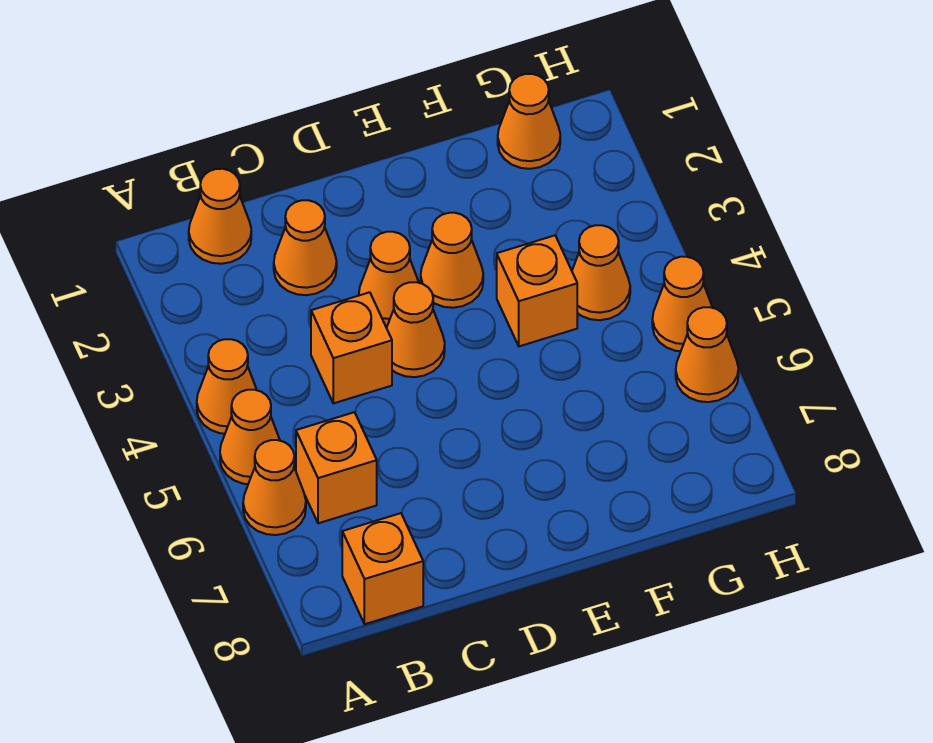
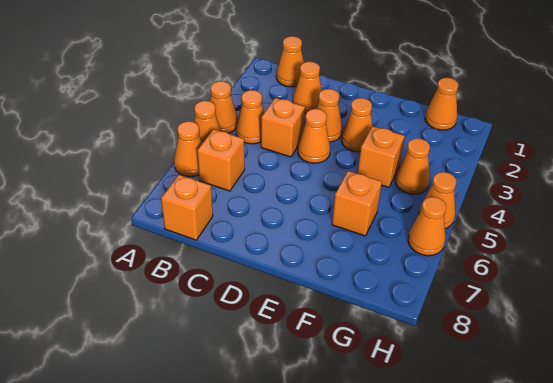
none -> orange cone B4 level 1
none -> orange brick F6 level 1

